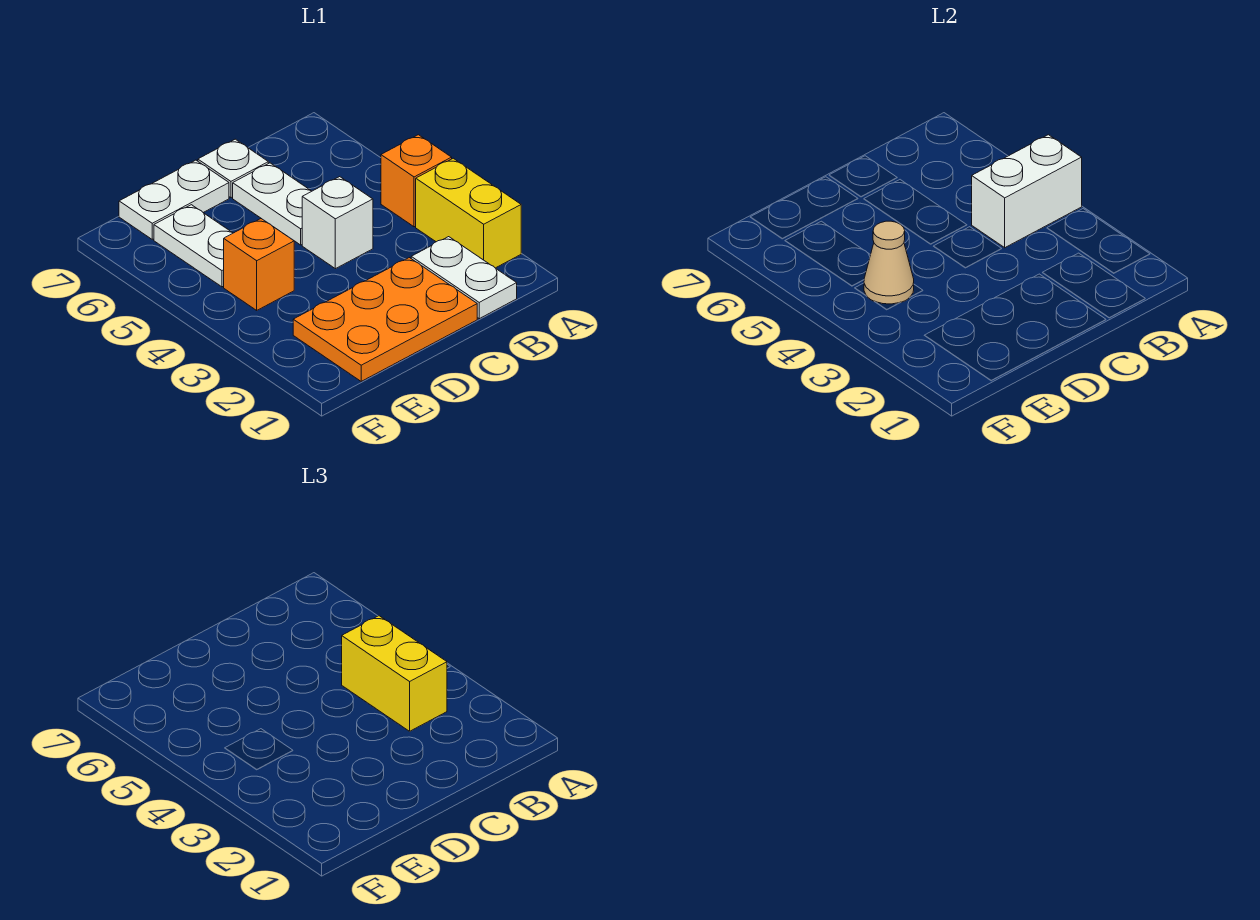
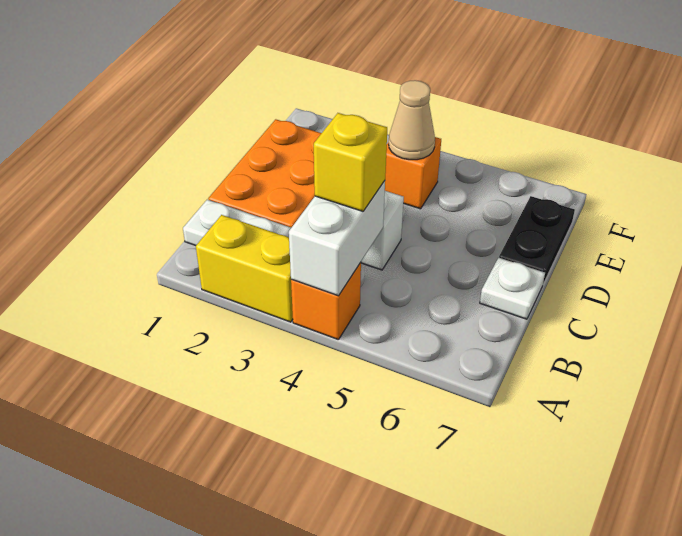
yellow brick B3:B4 level 3 -> yellow brick B4 level 3
white plate C5:C6 level 1 -> none
white plate D7:E7 level 1 -> black plate D7:E7 level 1
white plate E5:E6 level 1 -> none

